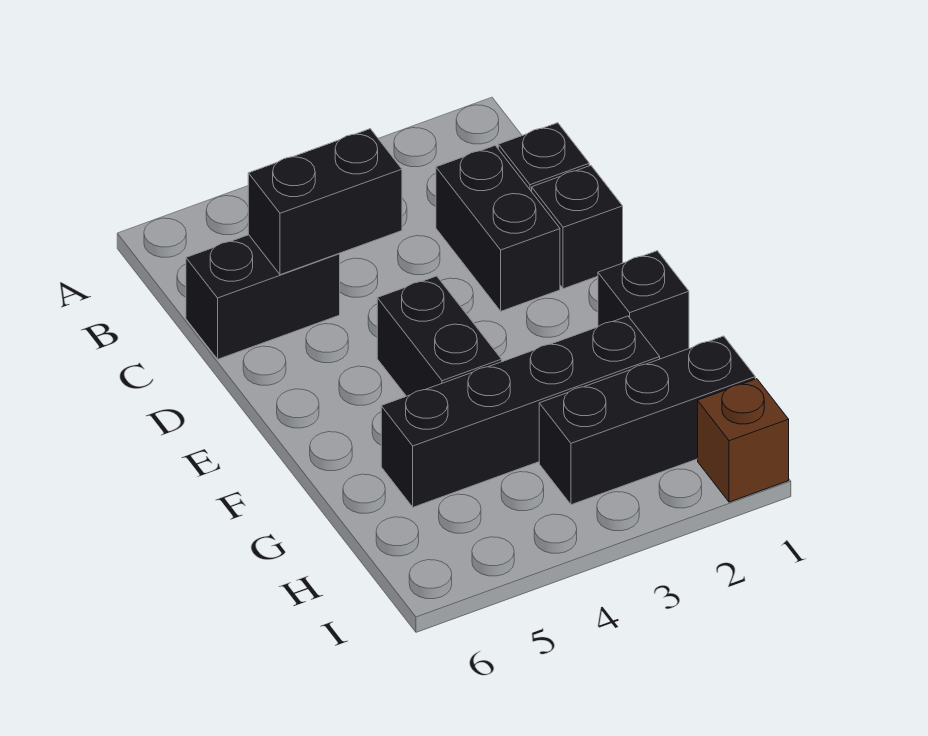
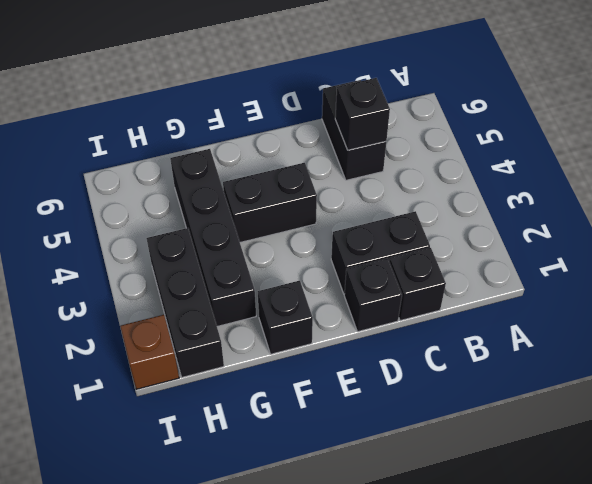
black brick C4:C5 level 2 -> black brick C5 level 2

